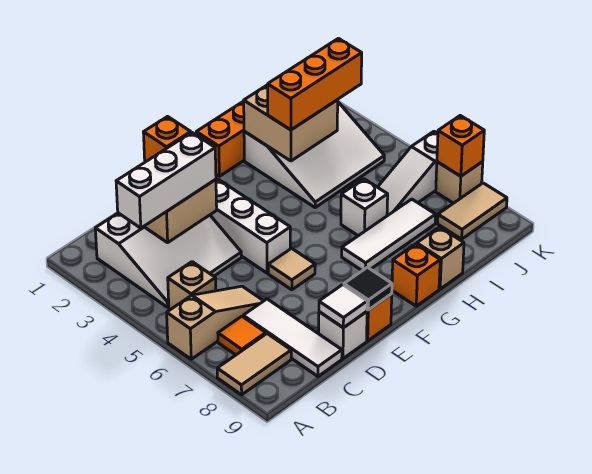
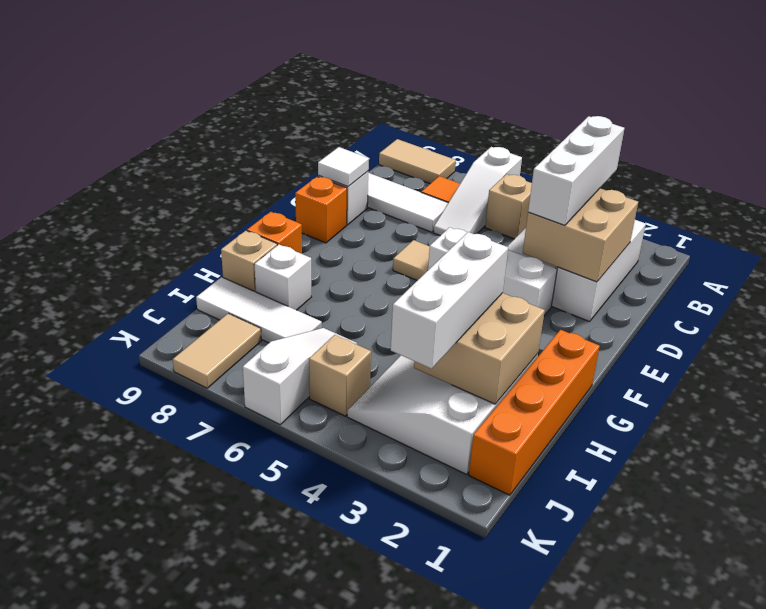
tan slope A6:C6 level 1 top A -> white slope A6:C6 level 1 top A
tan tile A8:B8 level 1 -> tan tile A8:A9 level 1
orange brick D2 level 3 -> none
black tile E9 level 2 -> none
white tile G7:I7 level 1 -> white tile I7:I9 level 1
orange brick H3:J3 level 3 -> white brick H3:J3 level 3
white brick H6 level 1 -> white brick H8 level 1
tan brick K7 level 1 -> tan brick J5 level 1
orange brick K7 level 2 -> none

